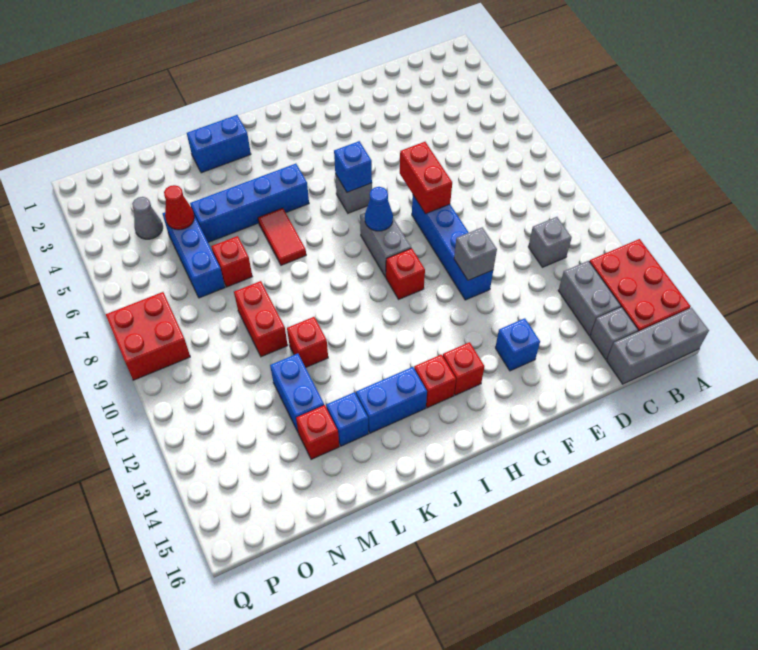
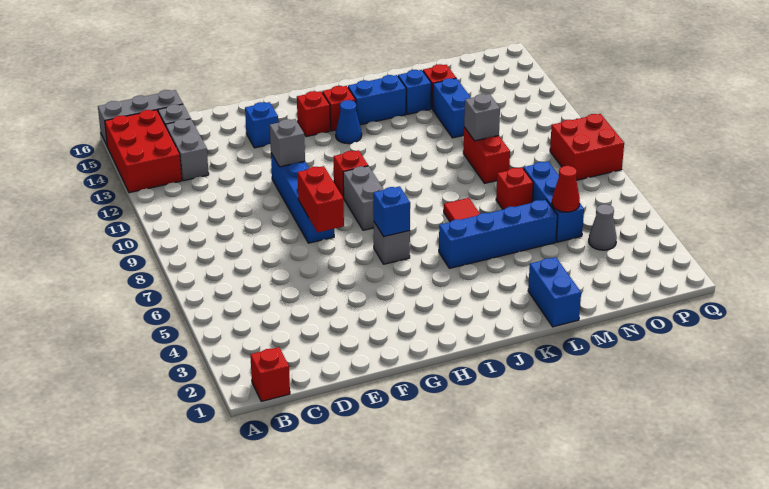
grey brick C11 level 1 -> grey brick M10 level 2
blue cone H8 level 2 -> blue cone I13 level 1
blue brick K2:L2 level 1 -> blue brick L1:L2 level 1
red brick L11 level 1 -> red brick B1 level 1

